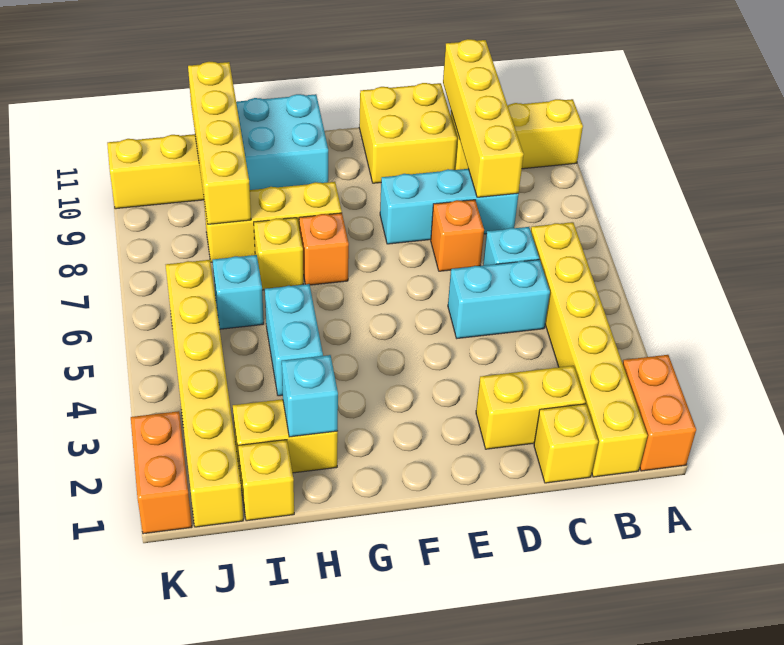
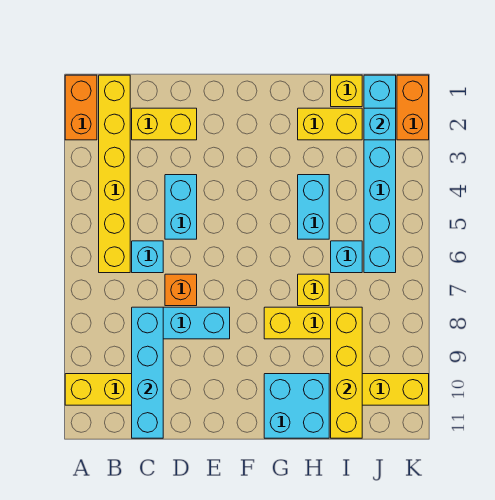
yellow brick C1 level 1 -> none
cyan brick C5:D5 level 1 -> cyan brick D4:D5 level 1
yellow brick C8:C11 level 2 -> cyan brick C8:C11 level 2
yellow brick D10:E11 level 1 -> none
orange brick G7 level 1 -> none
cyan brick H2 level 2 -> cyan brick J2 level 2
yellow brick J1:J6 level 1 -> cyan brick J1:J6 level 1

